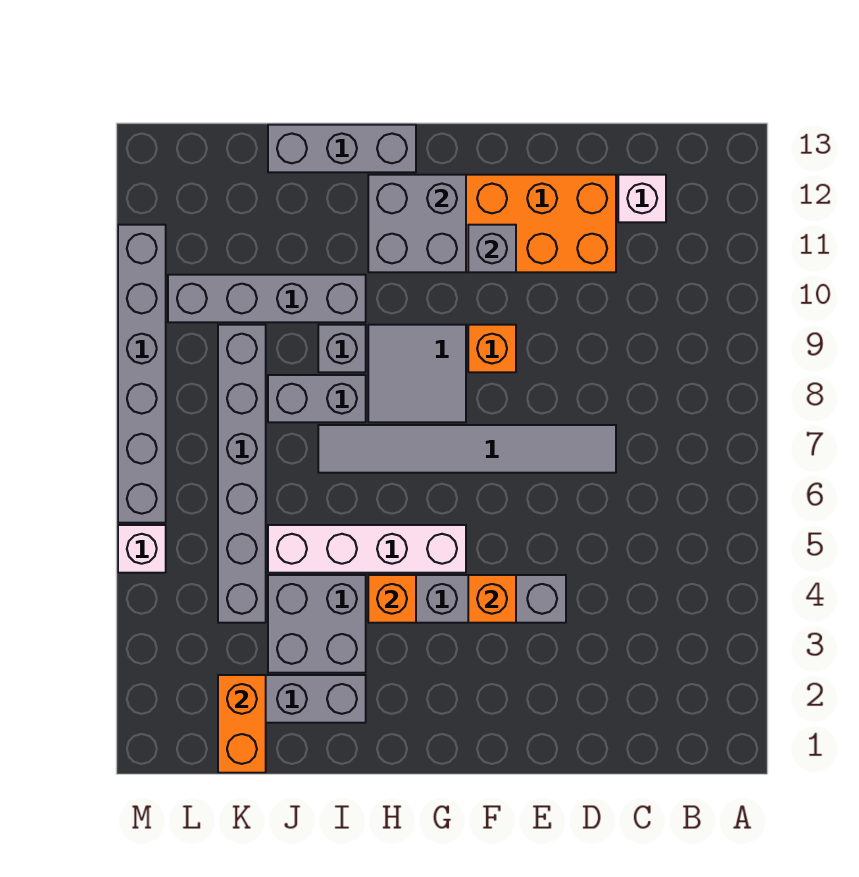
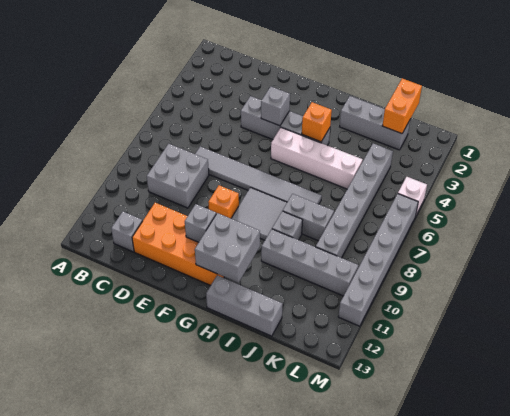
white brick C12 level 1 -> grey brick C12 level 1
orange brick F4 level 2 -> grey brick F4 level 2
grey brick I3:J4 level 1 -> grey brick C8:D9 level 1

